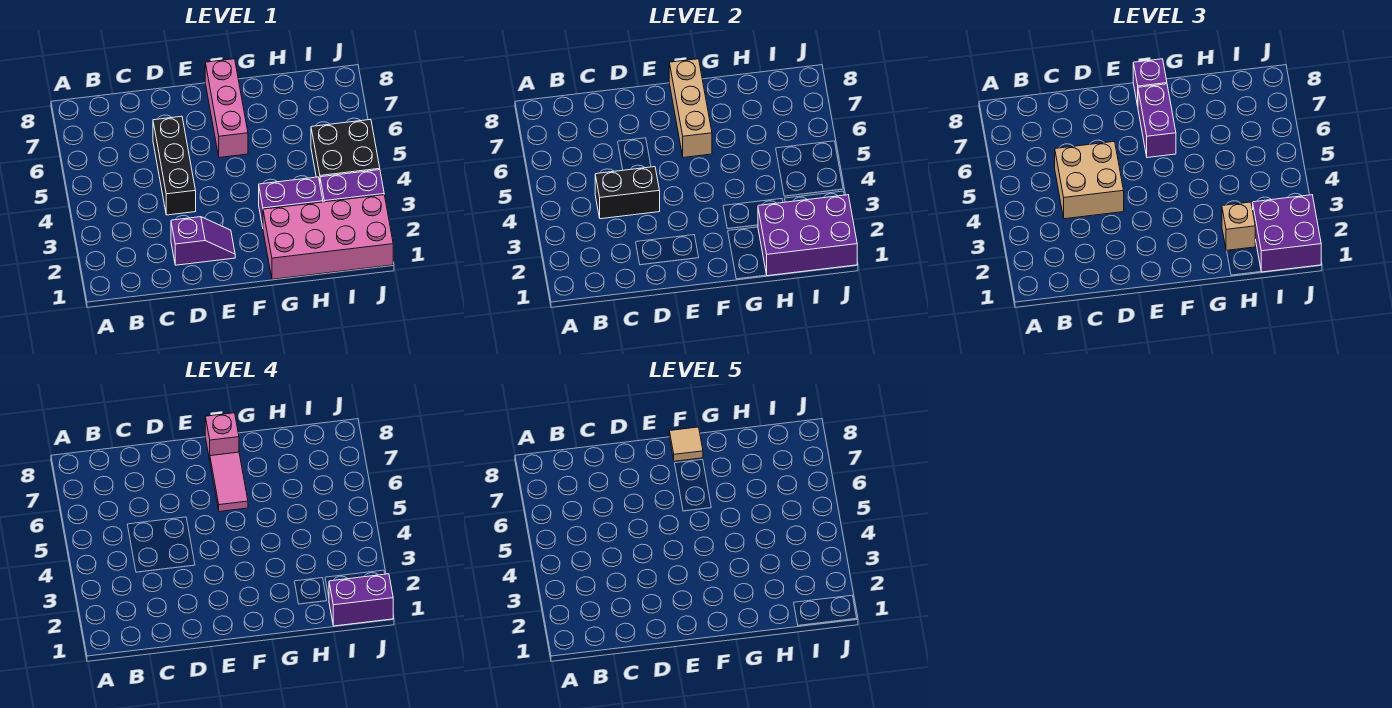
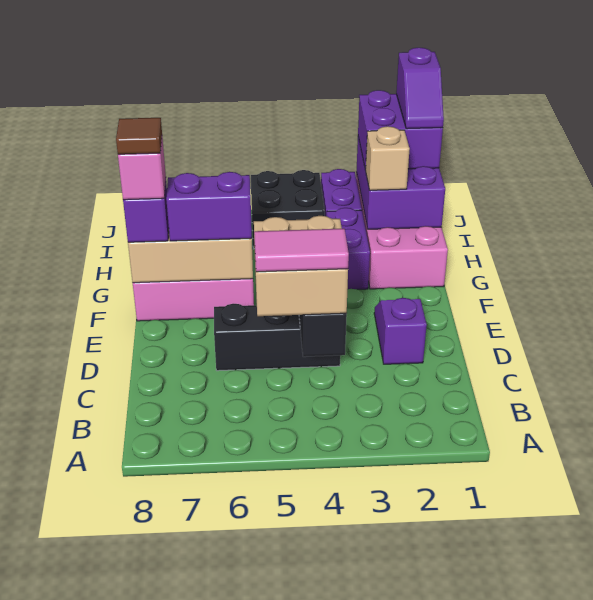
pink tile F6:F7 level 4 -> pink tile C4:C5 level 4
tan tile F8 level 5 -> brown tile F8 level 5
purple brick I1:J1 level 4 -> purple slope I1:J1 level 4 top J

